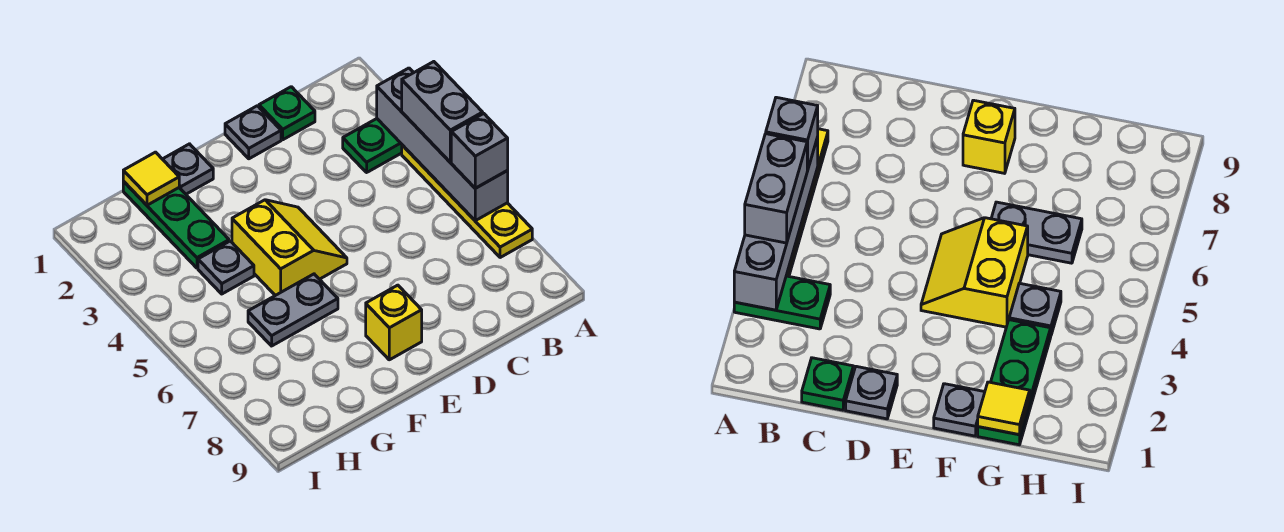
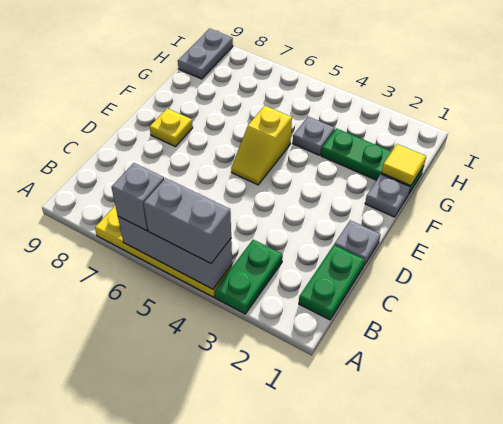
grey brick A3:A6 level 2 -> grey brick A4:A6 level 2
green plate C1 level 1 -> green plate B1:C1 level 1
yellow slope E4:F5 level 1 top F -> yellow slope E5:F5 level 1 top F
yellow brick E8 level 1 -> yellow plate E8 level 1
grey plate F6:G6 level 1 -> grey plate H9:I9 level 1

